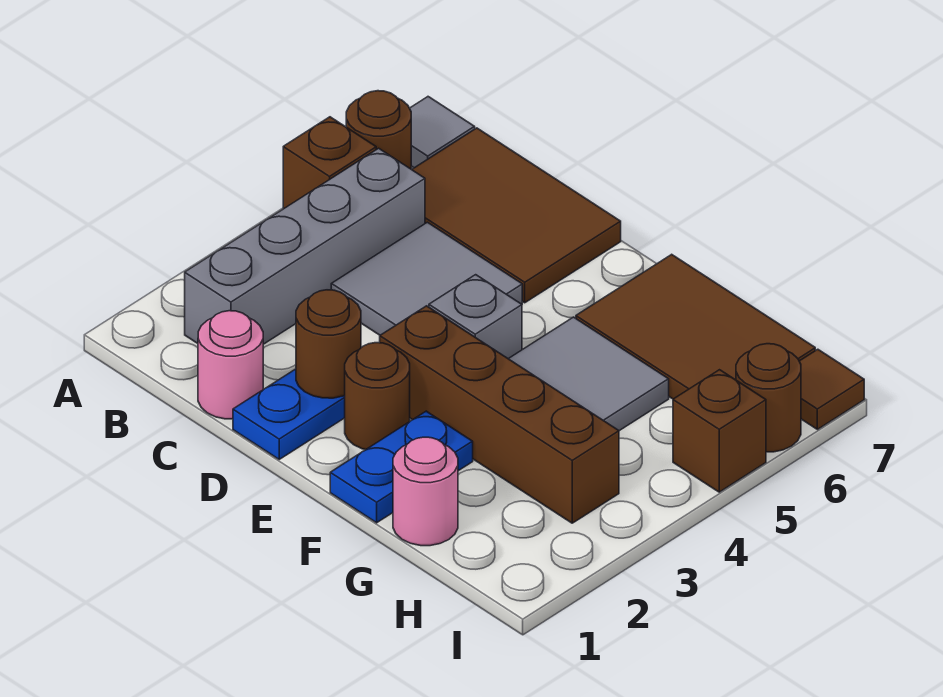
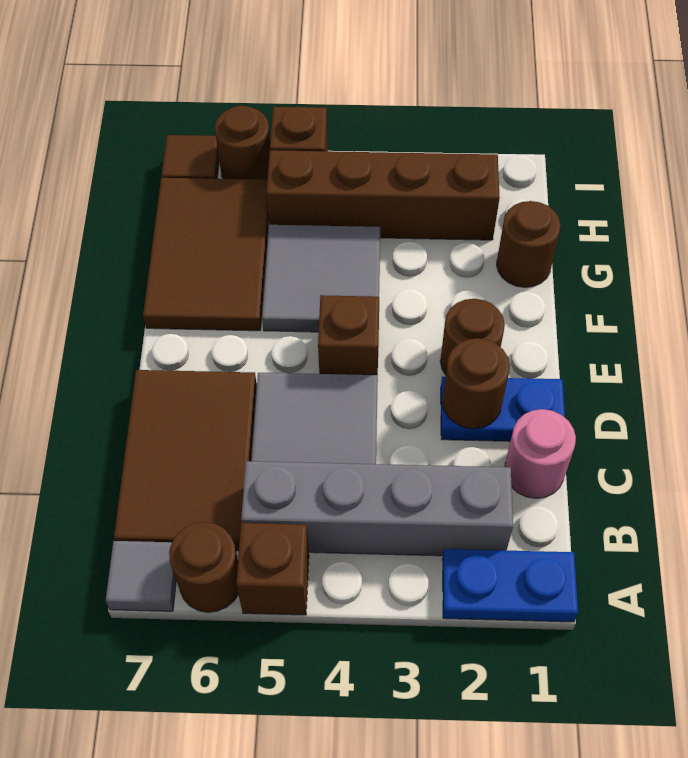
brown brick E3:H3 level 1 -> brown brick H2:H5 level 1
grey brick E4 level 1 -> brown brick E4 level 1
blue plate F1:F2 level 1 -> blue plate A1:A2 level 1
pink round brick G1 level 1 -> brown round brick G1 level 1

